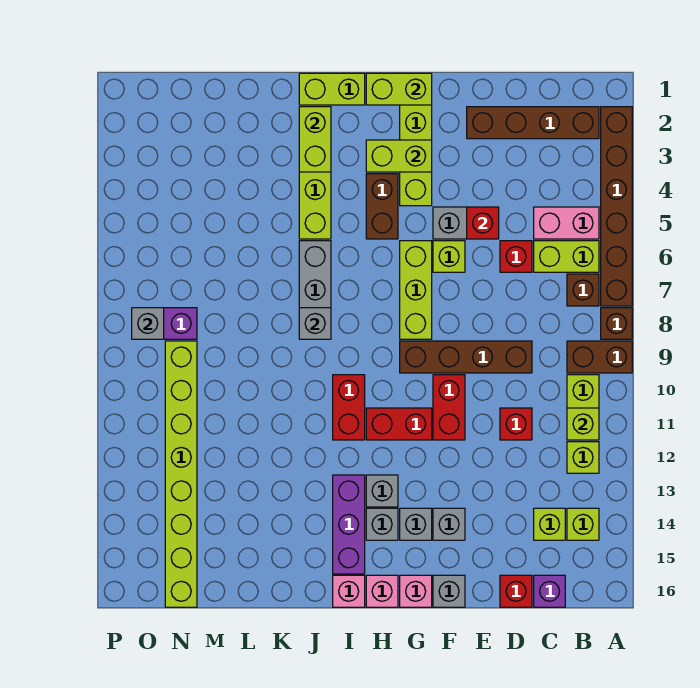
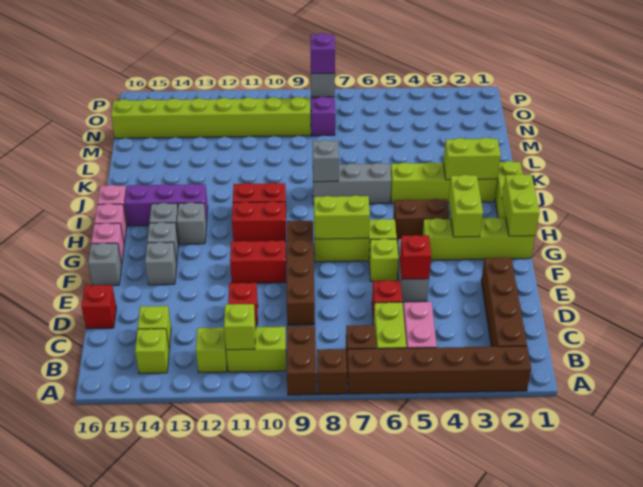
purple brick C16 level 1 -> purple brick O8 level 3
none -> lime brick G7:G8 level 2
red brick G11:H11 level 1 -> red brick H10:H11 level 1

